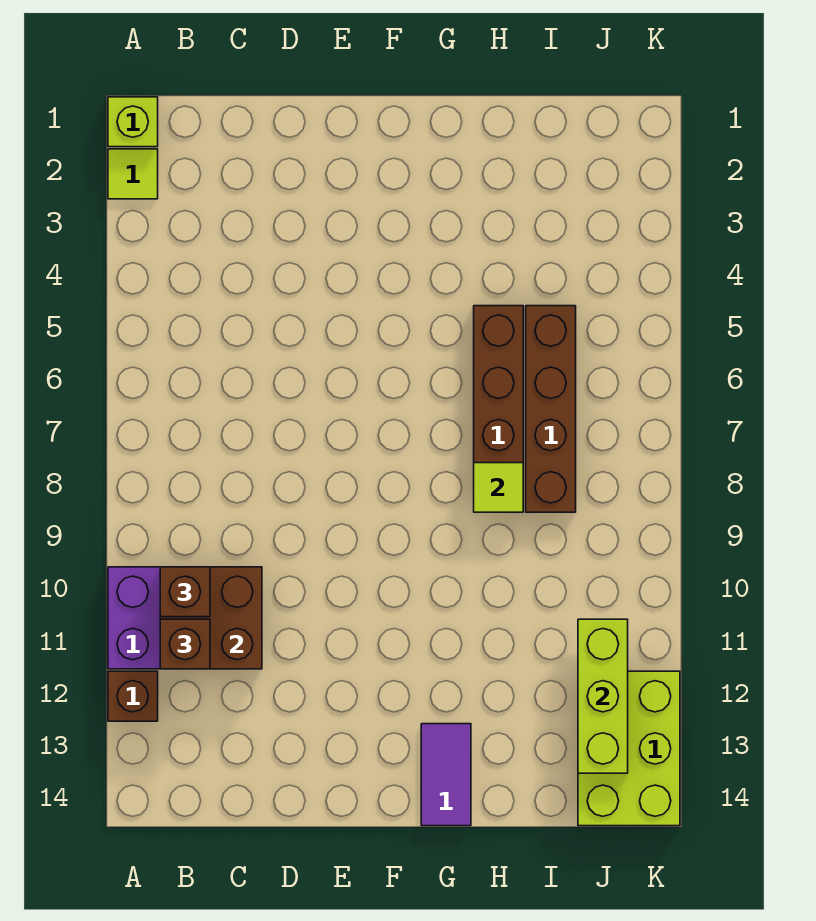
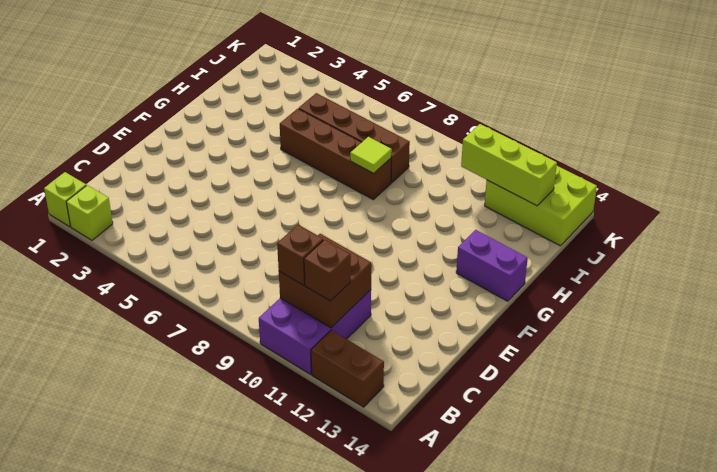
lime tile A2 level 1 -> lime brick A2 level 1
brown brick A12 level 1 -> brown brick A12:A13 level 1
purple tile G13:G14 level 1 -> purple brick G13:G14 level 1

